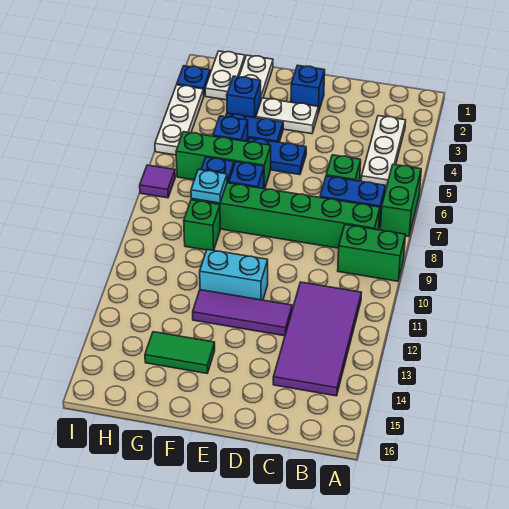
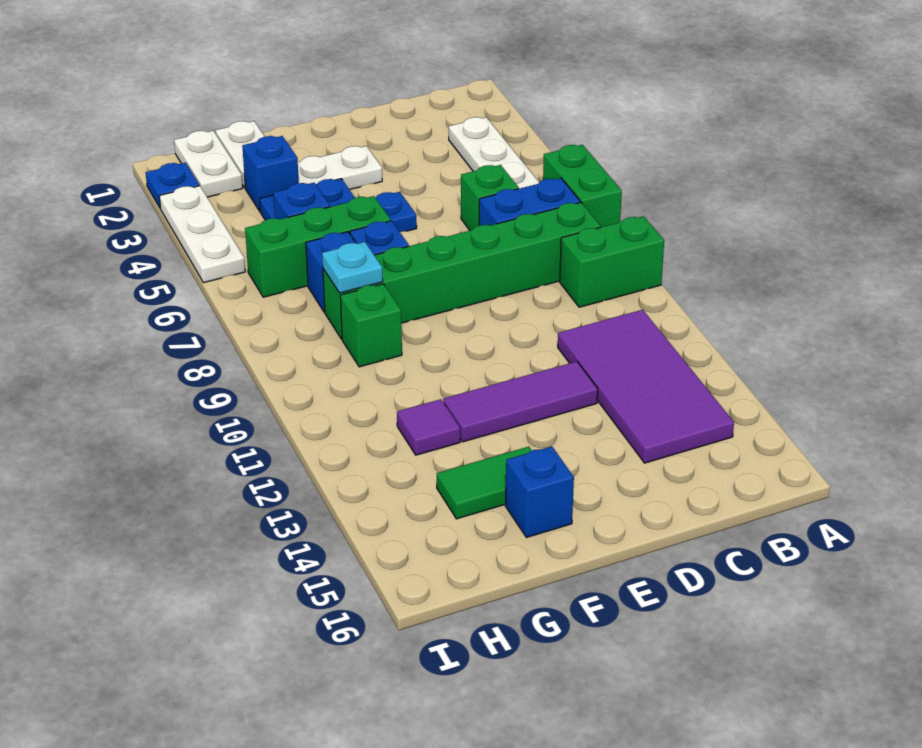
blue brick E2 level 1 -> blue brick F15 level 1
cyan brick E11:F11 level 1 -> none
purple tile I7 level 1 -> purple tile G12 level 1

